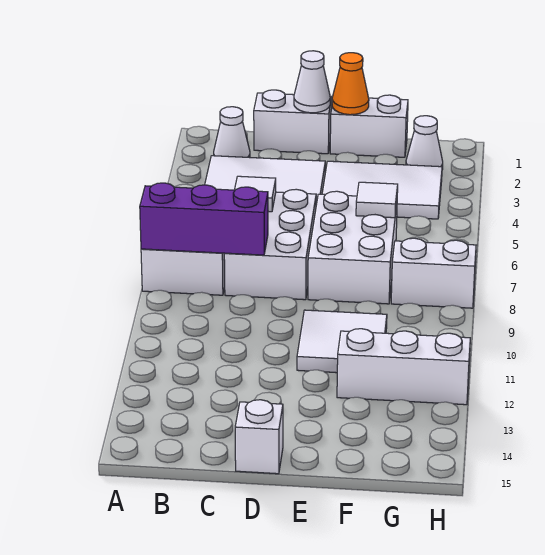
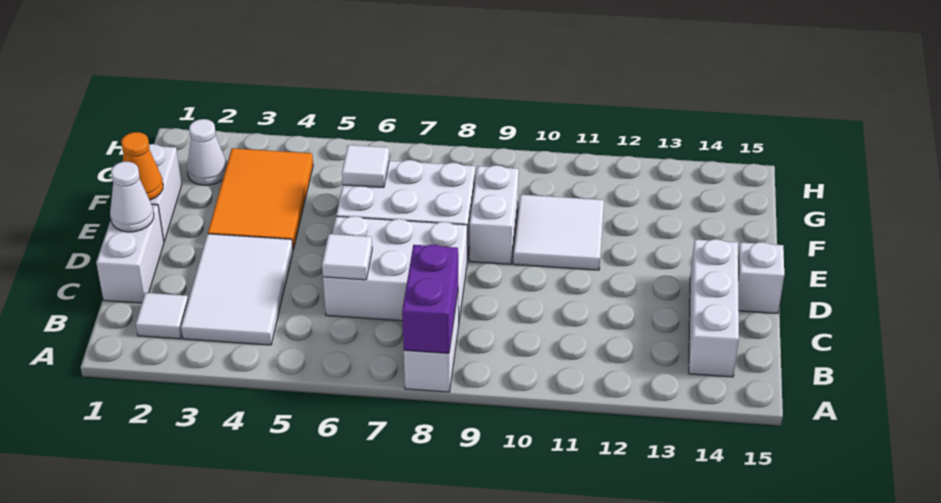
purple brick A8:C8 level 2 -> purple brick A8:B8 level 2
white cone B2 level 1 -> white tile B2 level 1
white tile E3:G4 level 1 -> orange tile E3:G4 level 1
white brick F12:H12 level 1 -> white brick B14:D14 level 1
white brick G8:H8 level 1 -> white brick E9:F9 level 1

